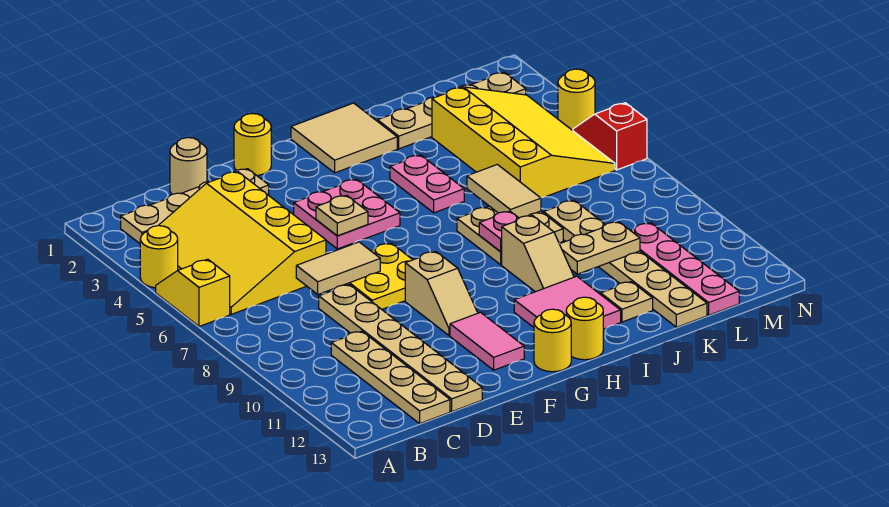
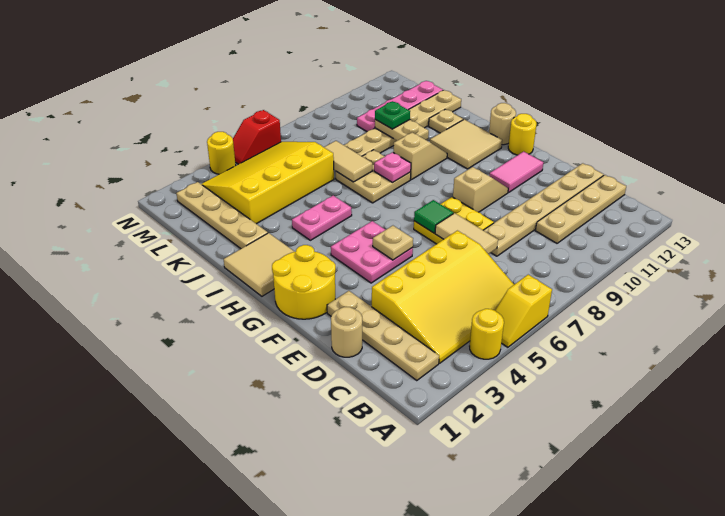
yellow round brick F1 level 1 -> yellow round brick F1:G2 level 1
none -> green tile F7 level 2
pink tile H11:I12 level 1 -> tan tile H11:I12 level 1
yellow round brick H13 level 1 -> tan round brick H13 level 1
tan tile J6:J7 level 2 -> tan tile J7:K7 level 2
none -> green plate K10 level 3

